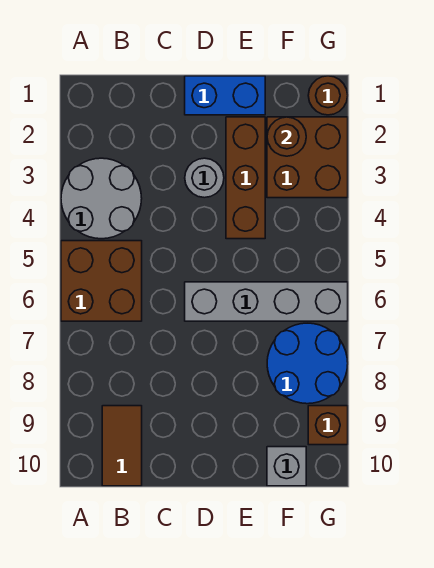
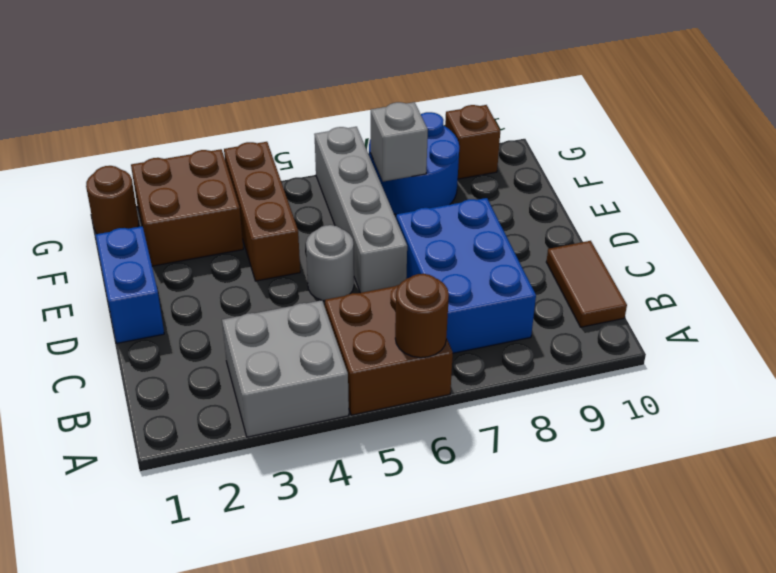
grey round brick A3:B4 level 1 -> grey brick A3:B4 level 1
none -> blue brick B7:D8 level 1
brown tile B9:B10 level 1 -> brown tile B10:C10 level 1
grey round brick D3 level 1 -> grey round brick D5 level 1
brown brick E2:E4 level 1 -> brown brick E4:G4 level 1
brown round brick F2 level 2 -> brown round brick A6 level 2
grey brick F10 level 1 -> grey brick F7 level 2

